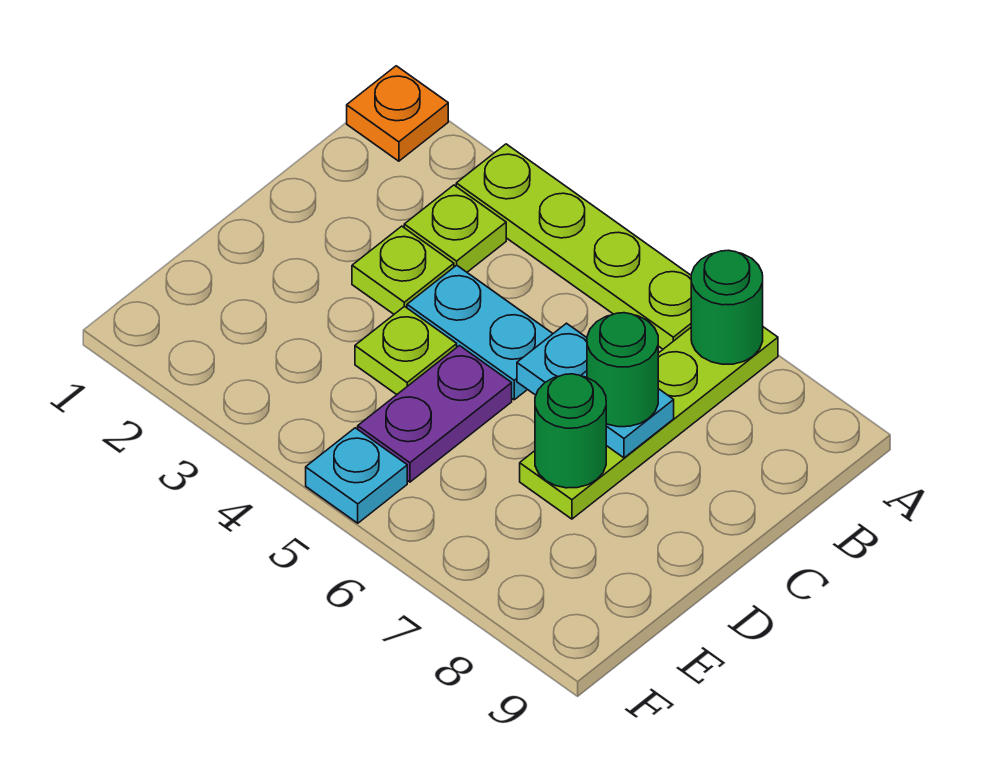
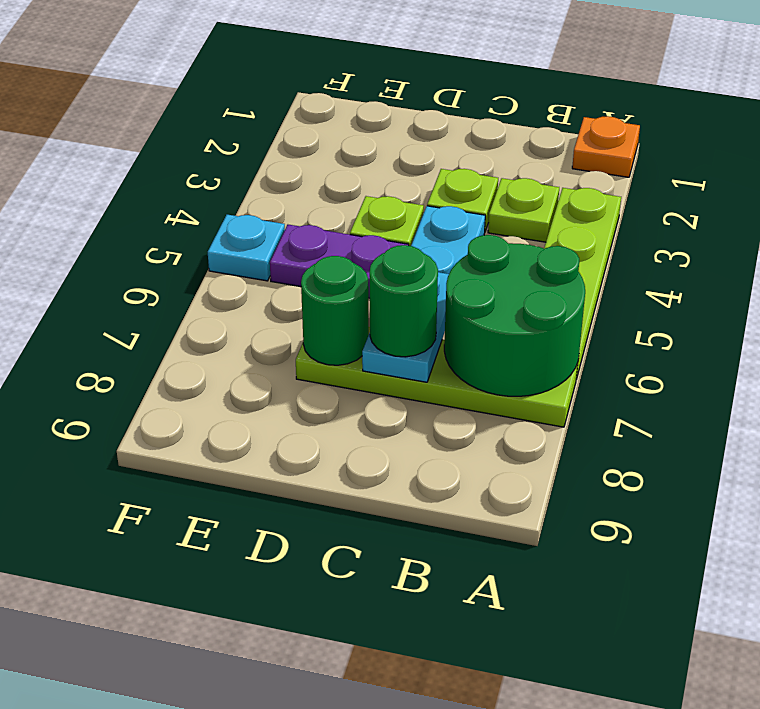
green round brick A7 level 2 -> green round brick A6:B7 level 2

